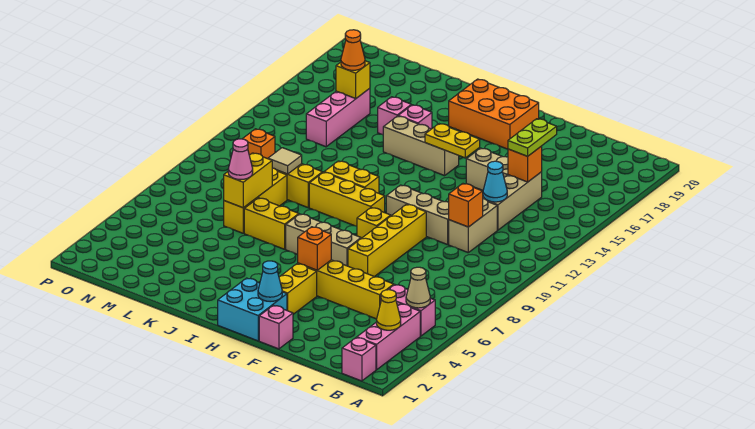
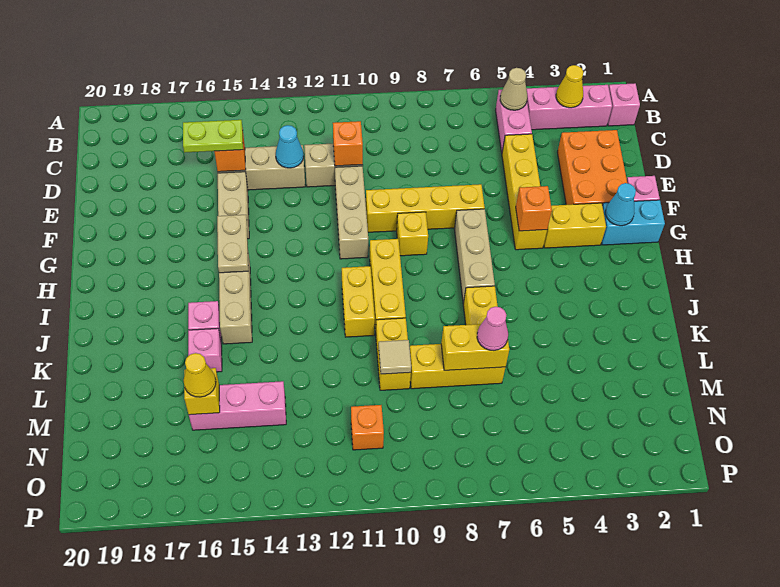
cyan brick G1:H2 level 1 -> cyan brick G1:G2 level 1
yellow plate G15:H15 level 2 -> tan plate G15:H15 level 2
orange brick G18:I19 level 1 -> orange brick D2:F3 level 1
orange cone M16 level 3 -> yellow cone M16 level 3

